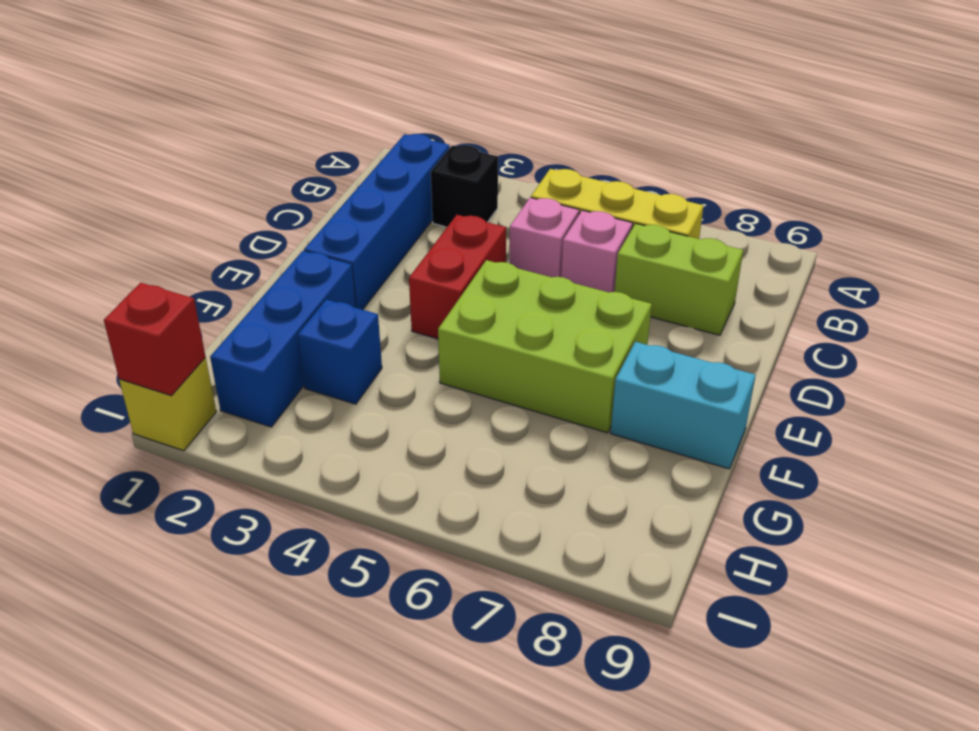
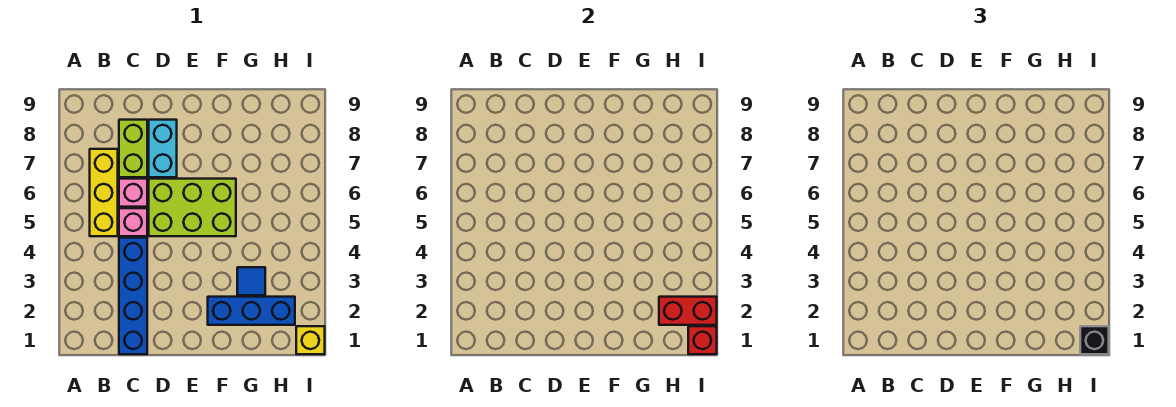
blue brick B2:E2 level 1 -> blue brick C1:C4 level 1
black brick B3 level 1 -> black brick I1 level 3
red brick D4:E4 level 1 -> red brick H2:I2 level 2
lime brick E5:F7 level 1 -> lime brick D5:F6 level 1
cyan brick F8:F9 level 1 -> cyan brick D7:D8 level 1
blue brick G3 level 1 -> blue tile G3 level 1

